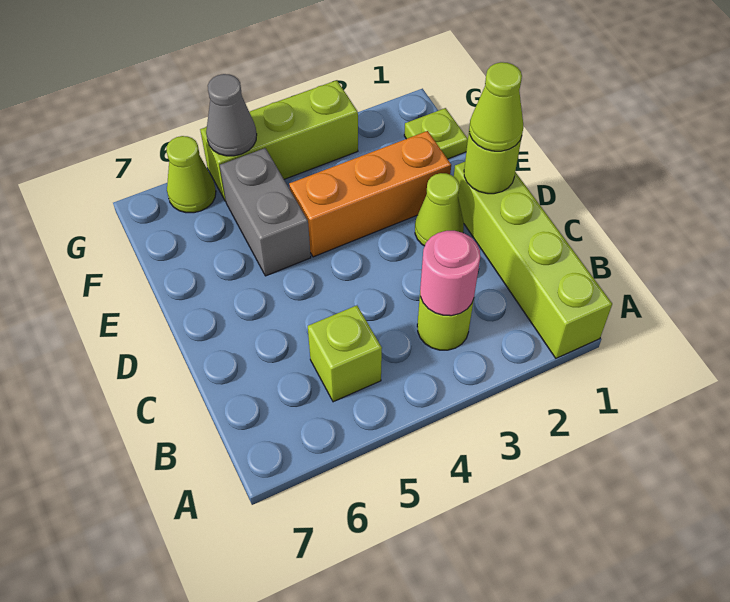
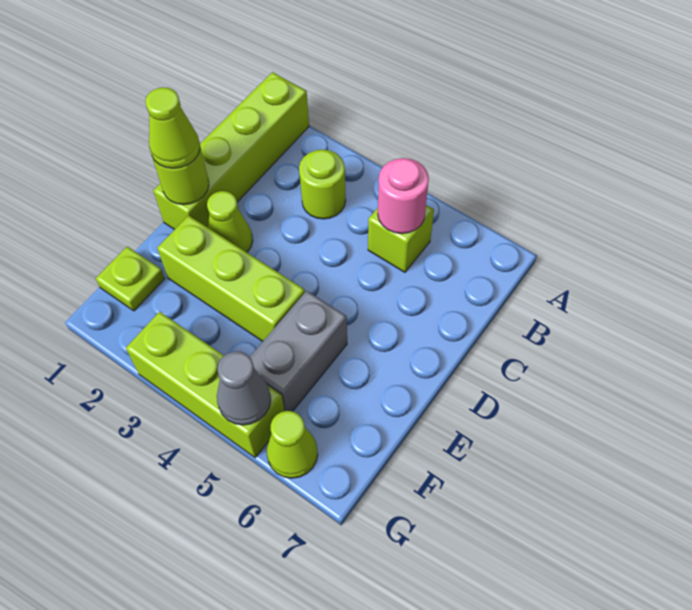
pink round brick B3 level 2 -> pink round brick B5 level 2
orange brick E2:E4 level 1 -> lime brick E2:E4 level 1

